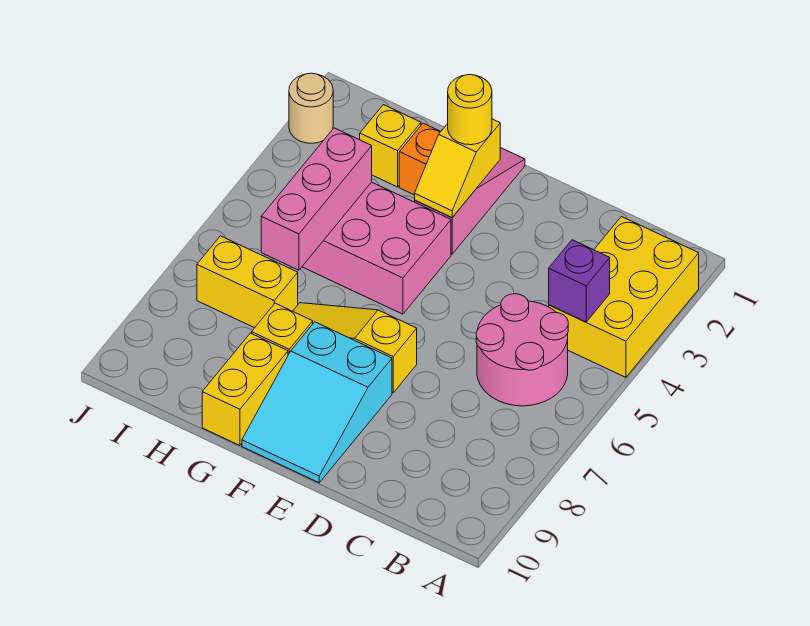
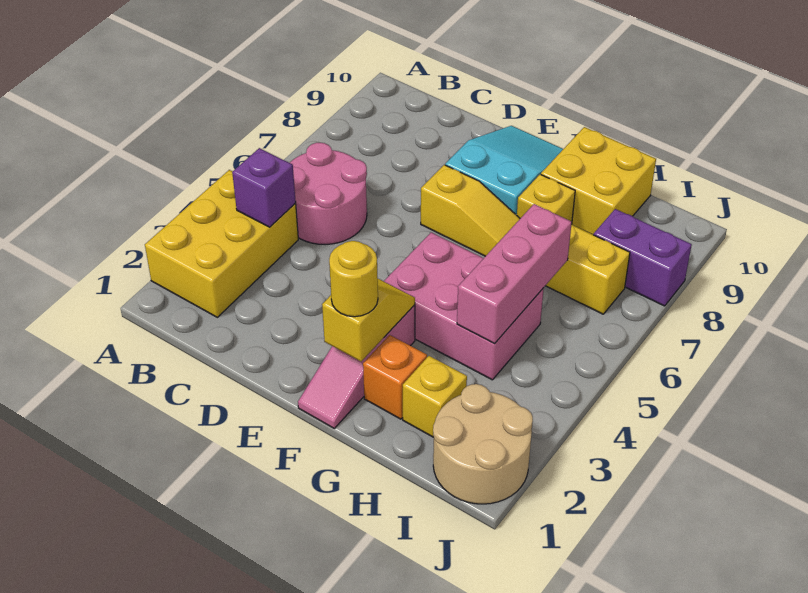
yellow brick G9:G10 level 1 -> yellow brick G9:H10 level 1
none -> purple brick I8:J8 level 1
tan round brick J2 level 1 -> tan round brick I1:J2 level 1

